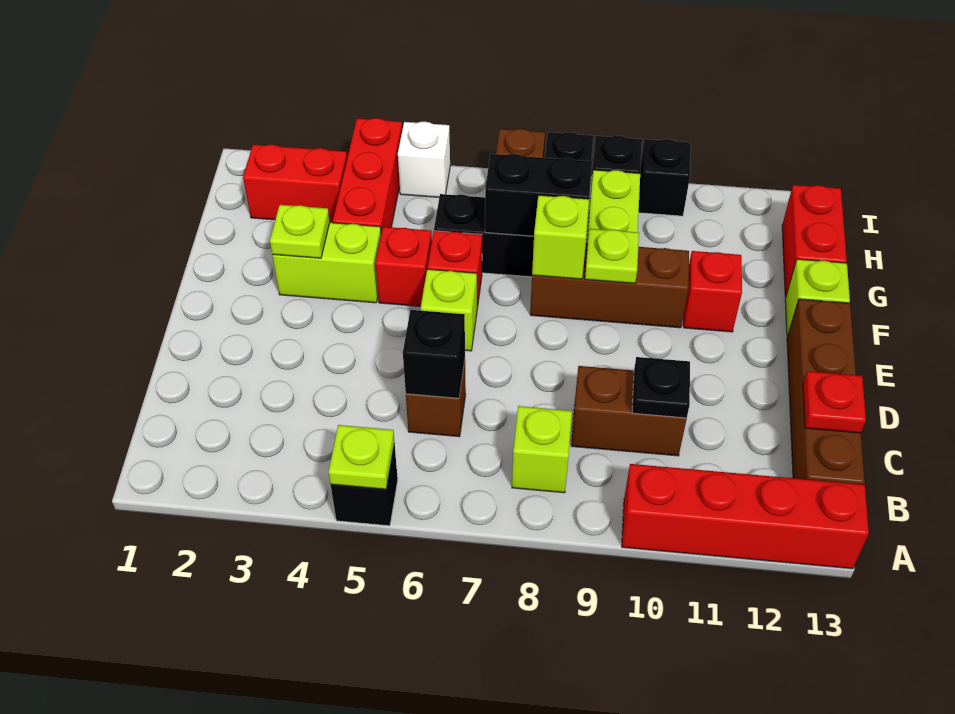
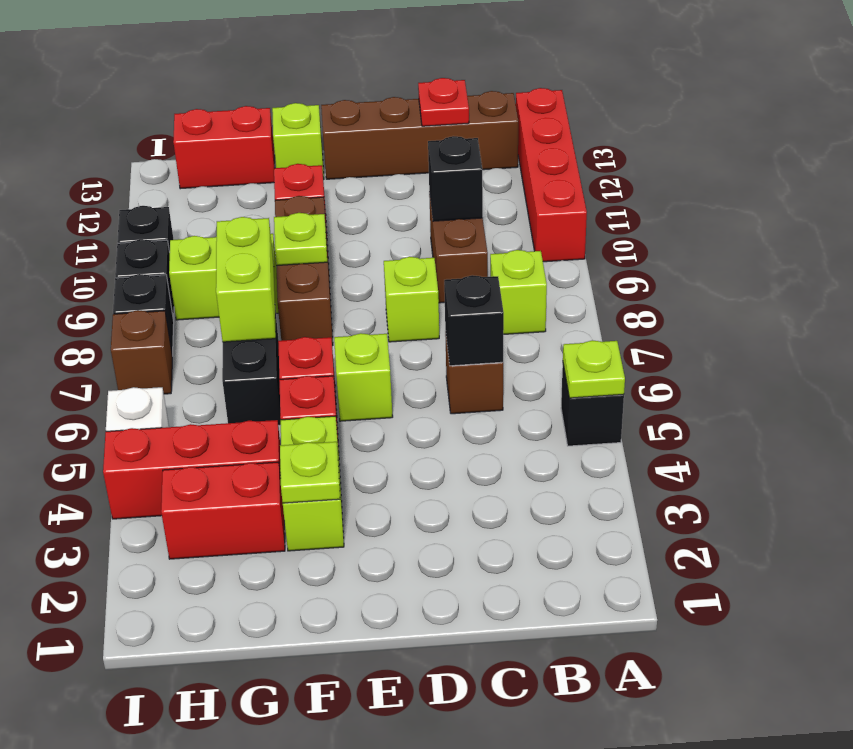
black plate C10 level 2 -> black brick C10 level 2
lime brick F8 level 2 -> lime brick D8 level 1
black brick G7:G8 level 2 -> lime brick G7:G8 level 2
red brick H2:H3 level 1 -> red brick G3:H3 level 1

